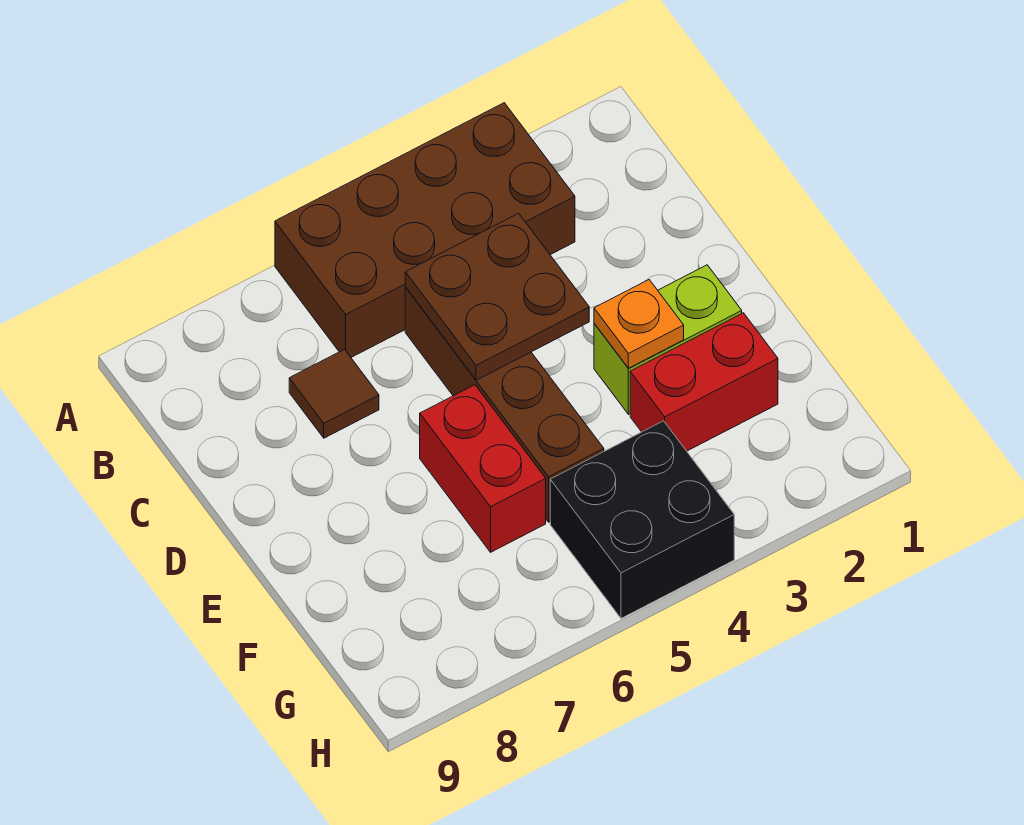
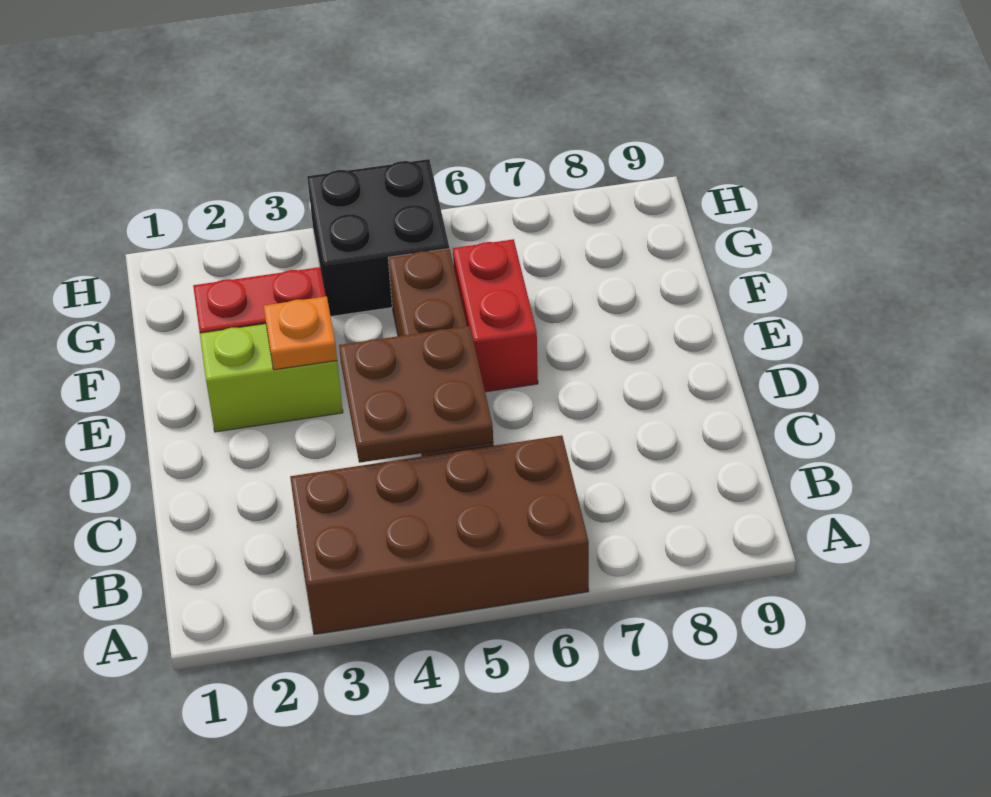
brown tile C7 level 1 -> none

